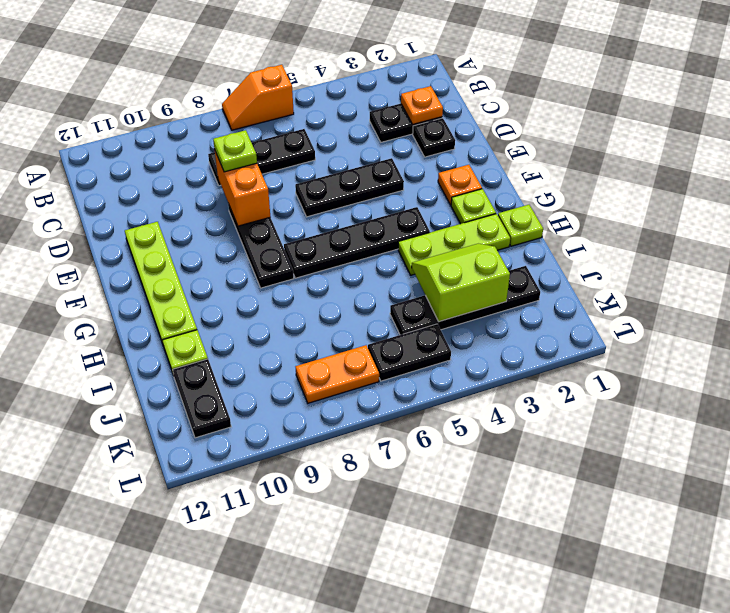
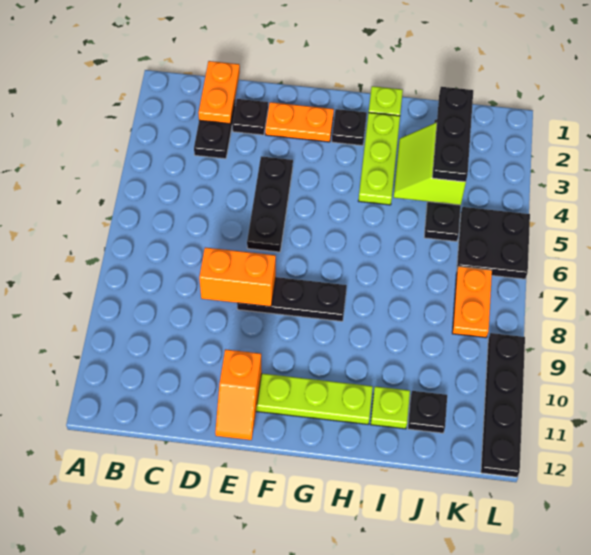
orange slope A6:A7 level 1 top 6 -> orange slope E11:E12 level 2 top 11
orange plate C2 level 2 -> orange plate C1:C2 level 2
black plate C6:C8 level 1 -> black plate J2:J4 level 3
lime plate D8 level 3 -> none
orange plate F2 level 1 -> orange plate E2:F2 level 1
lime plate G2 level 1 -> black plate G2 level 1
black plate G4:G7 level 1 -> black plate L9:L12 level 1
black plate J11:K11 level 1 -> black plate J11 level 1
black plate K5:K6 level 1 -> black plate K5:L6 level 1

